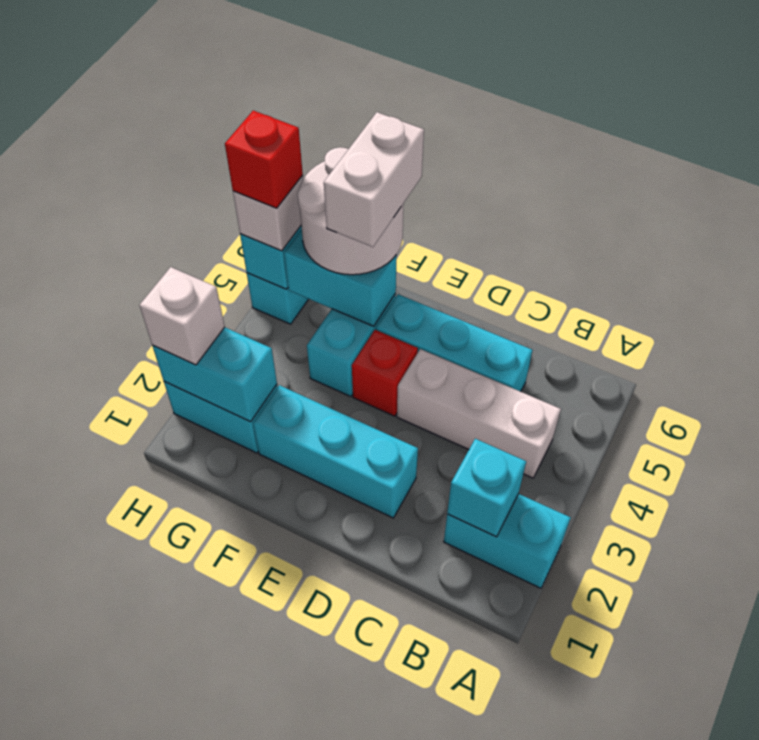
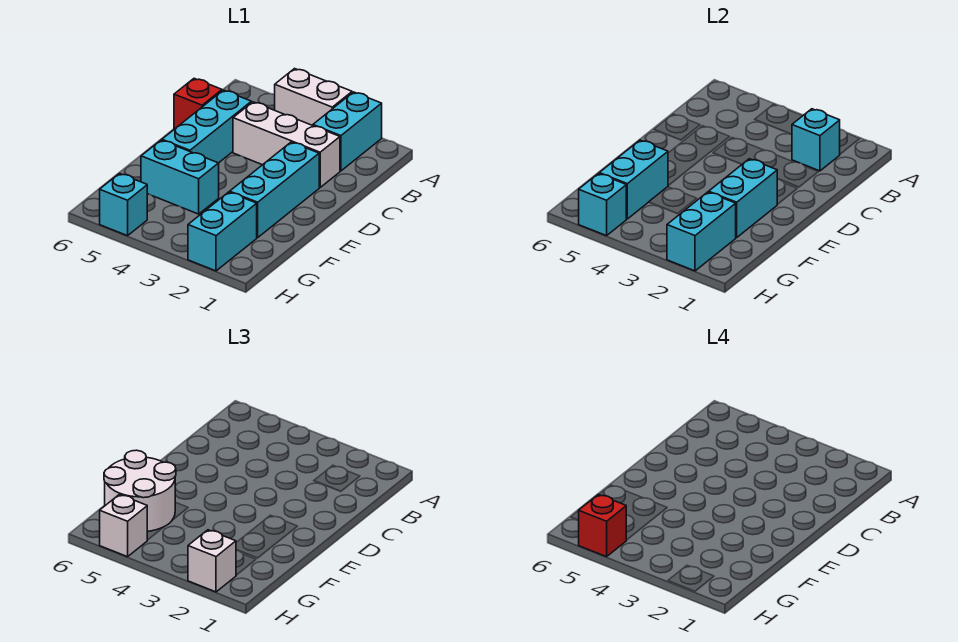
white brick B4:D4 level 1 -> white brick C2:C4 level 1
none -> cyan brick E2:F2 level 2
red brick E4 level 1 -> red brick C6 level 1
white brick F5:F6 level 4 -> white brick A3:A4 level 1

